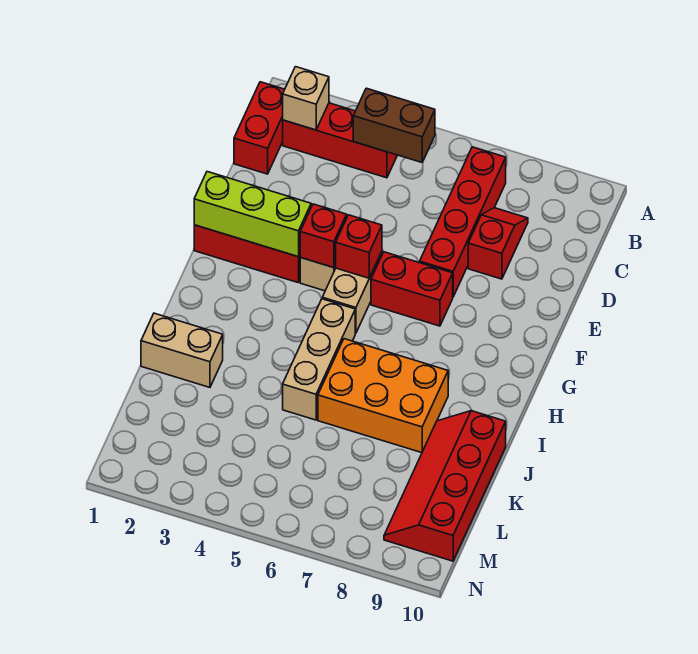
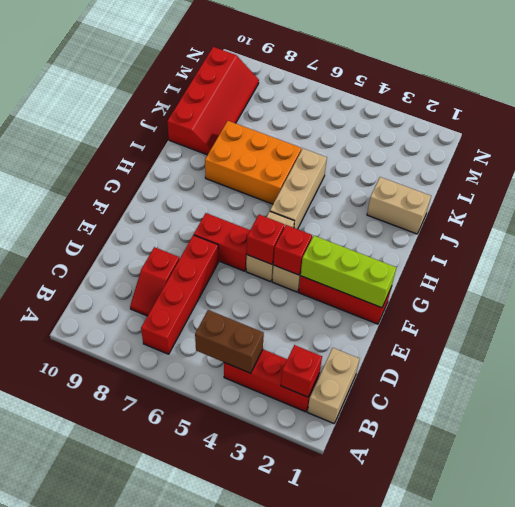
red brick B1:C1 level 1 -> tan brick B1:C1 level 1
tan brick B2 level 2 -> red brick B2 level 2

